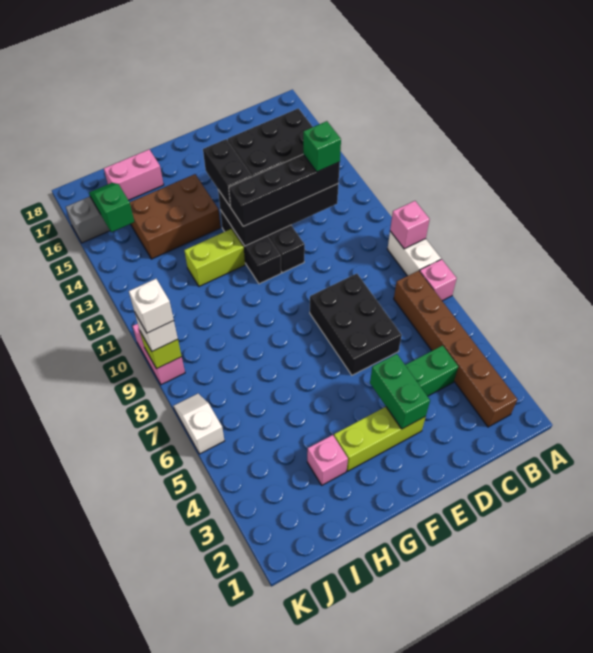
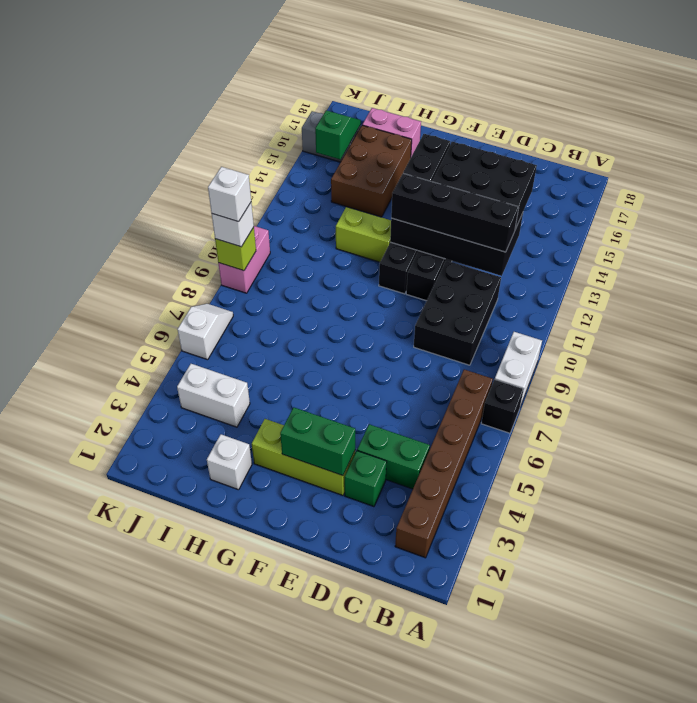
pink brick A7 level 1 -> black brick A7 level 1
pink brick A9 level 2 -> none
green brick C12 level 4 -> green brick D3 level 1
black brick D6:E8 level 1 -> black brick C9:D11 level 1
green brick E3:E4 level 2 -> green brick E3:F3 level 2
brown brick G14:I15 level 1 -> brown brick H14:I16 level 1
none -> white brick H2 level 1
pink brick H3 level 1 -> none
none -> white brick I4:J4 level 1

